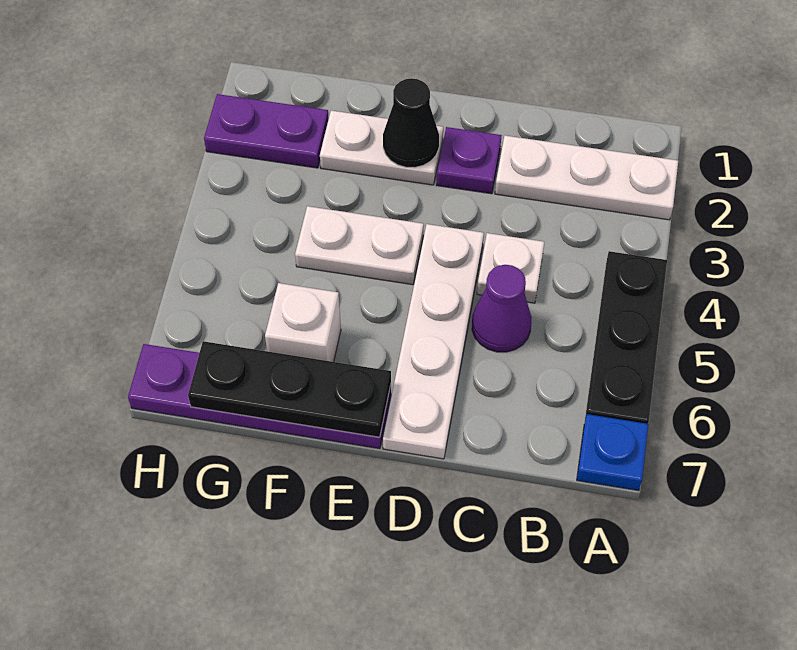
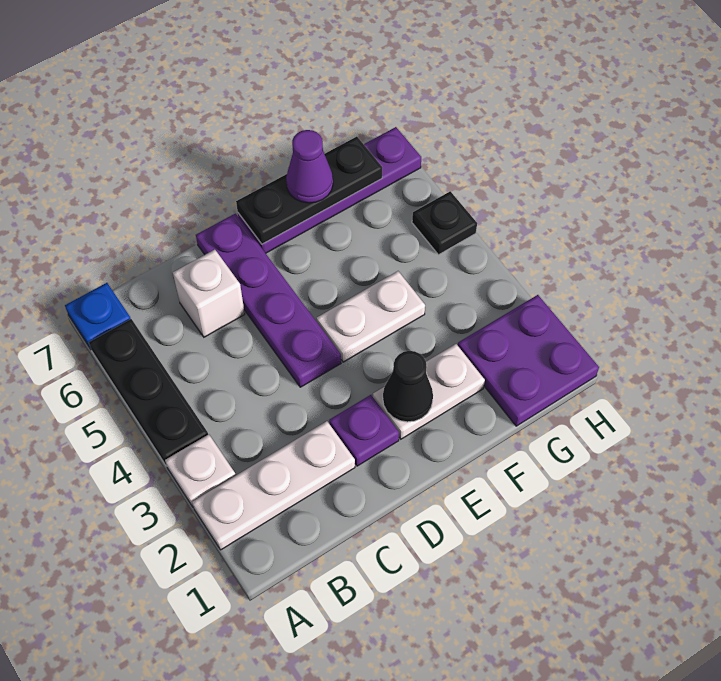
white plate C4 level 1 -> white plate A3 level 1
purple cone C5 level 1 -> purple cone F7 level 3
white plate D4:D7 level 1 -> purple plate D4:D7 level 1
white brick F6 level 1 -> white brick C6 level 1
purple plate G2:H2 level 1 -> purple plate G1:H2 level 1
none -> black plate H5 level 1

